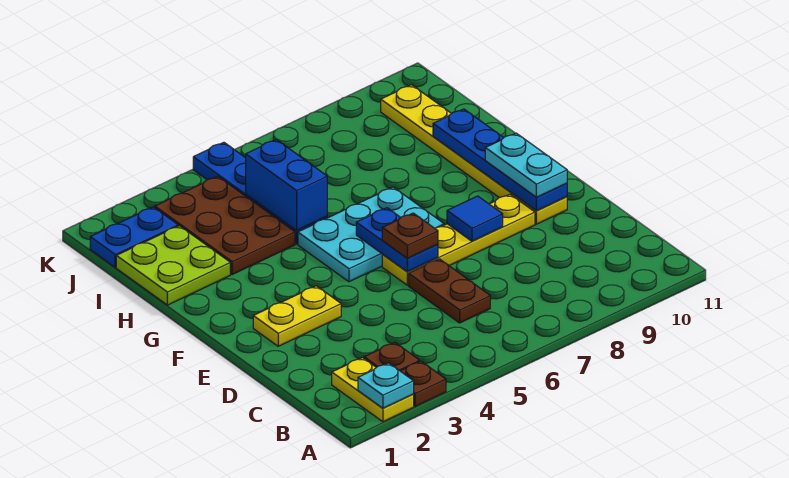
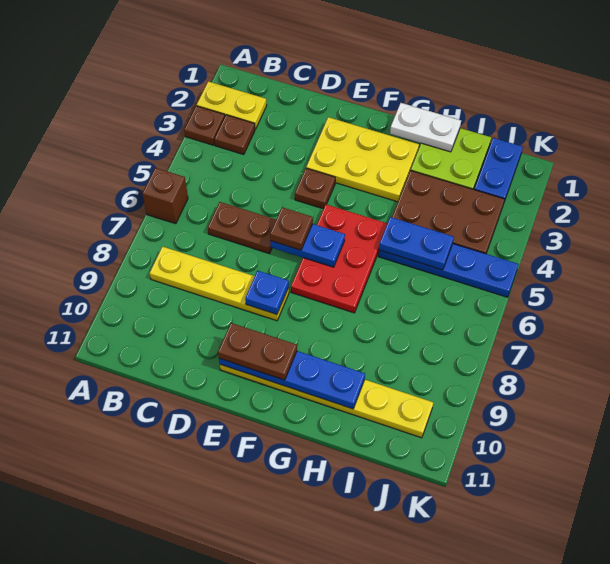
cyan plate A2 level 2 -> none
none -> brown brick A6 level 1
yellow plate E2:E3 level 1 -> yellow plate E2:G3 level 1
none -> brown plate E4 level 1
yellow plate E6:E9 level 1 -> yellow plate B8:E8 level 1
blue tile E8 level 2 -> blue plate E8 level 2
cyan plate E10:F10 level 3 -> brown plate E10:F10 level 3
cyan plate F5:G7 level 1 -> red plate F5:G7 level 1
none -> white plate G1:H1 level 2
blue brick H5:I5 level 2 -> blue plate H5:I5 level 2

